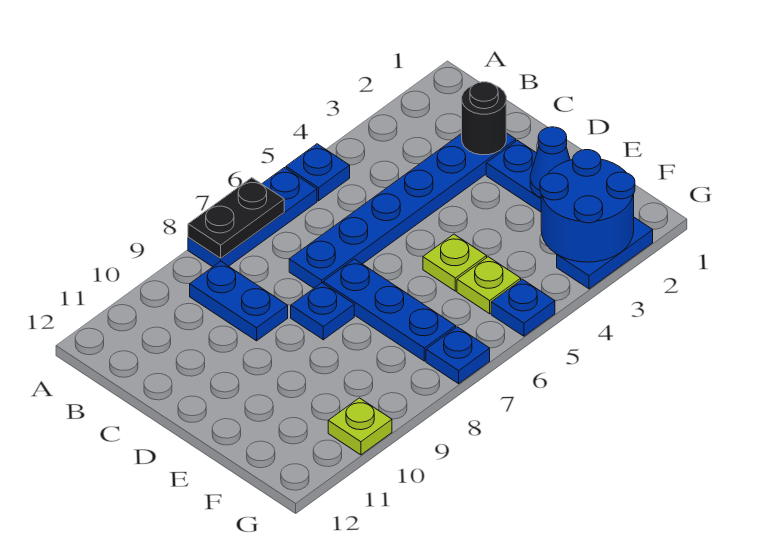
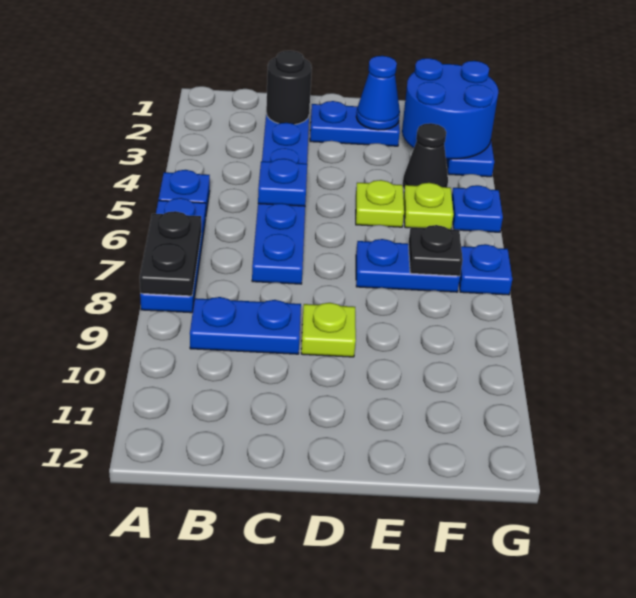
blue plate D7:F7 level 1 -> blue plate E7:F7 level 1
blue plate D8 level 1 -> blue plate C5 level 2
none -> black cone F4 level 1
none -> black plate F7 level 2
lime plate G10 level 1 -> lime plate D9 level 1

